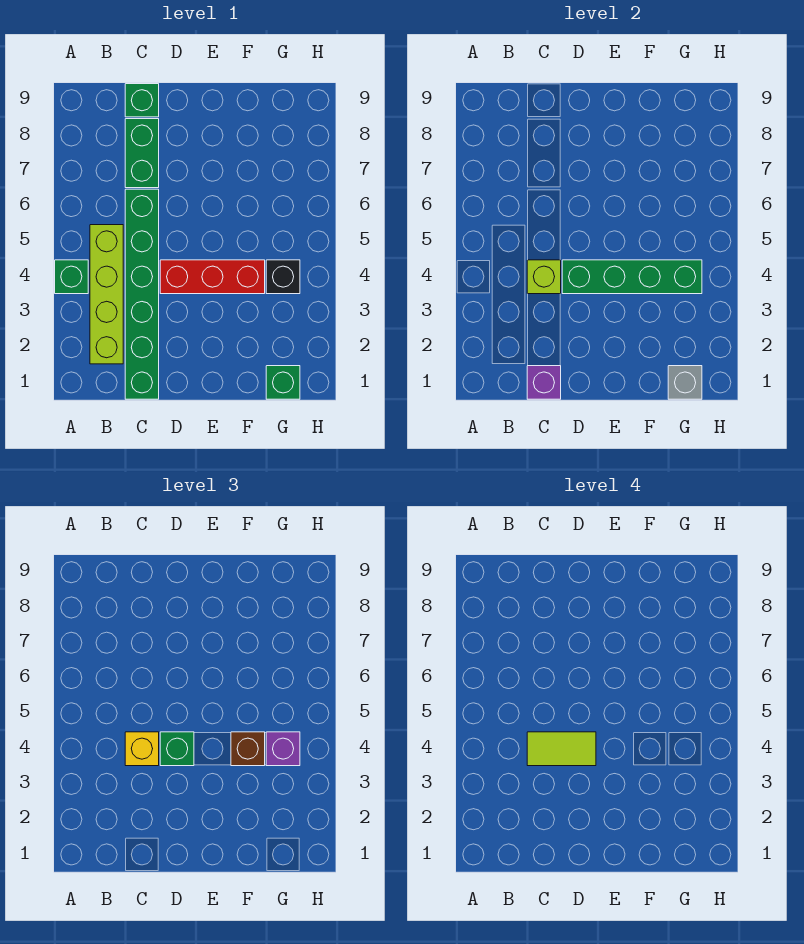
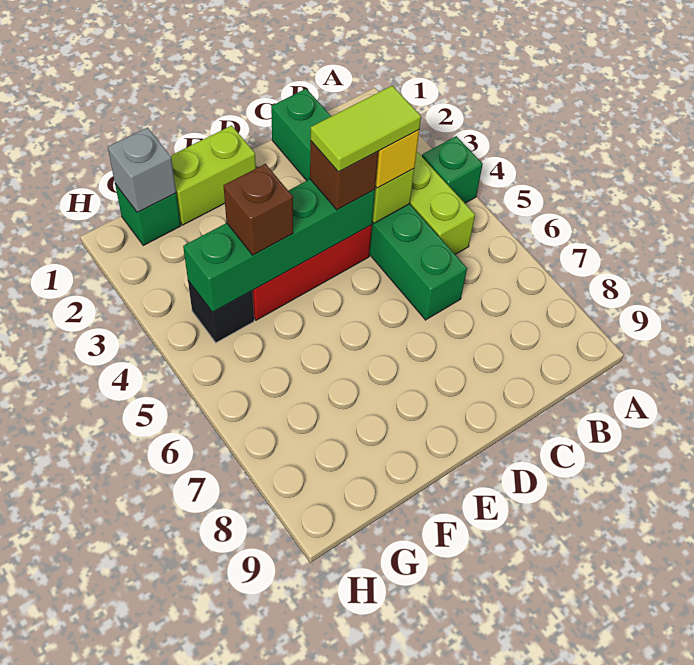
purple brick C1 level 2 -> none
green brick C7:C8 level 1 -> none
green brick C9 level 1 -> none
green brick D4 level 3 -> brown brick D4 level 3
none -> lime brick E1:F1 level 1
purple brick G4 level 3 -> none

